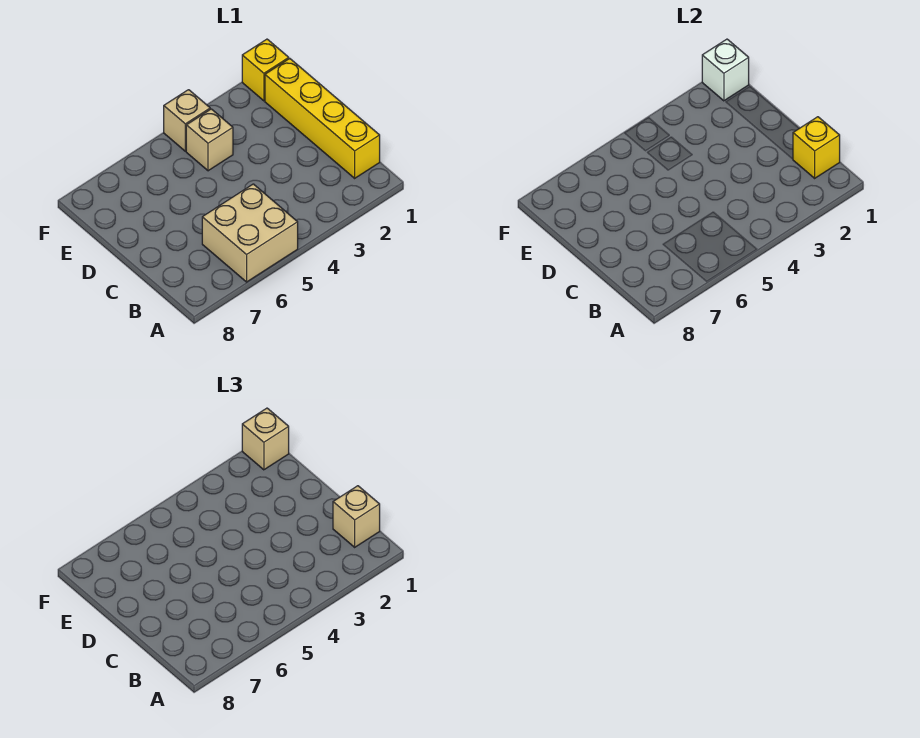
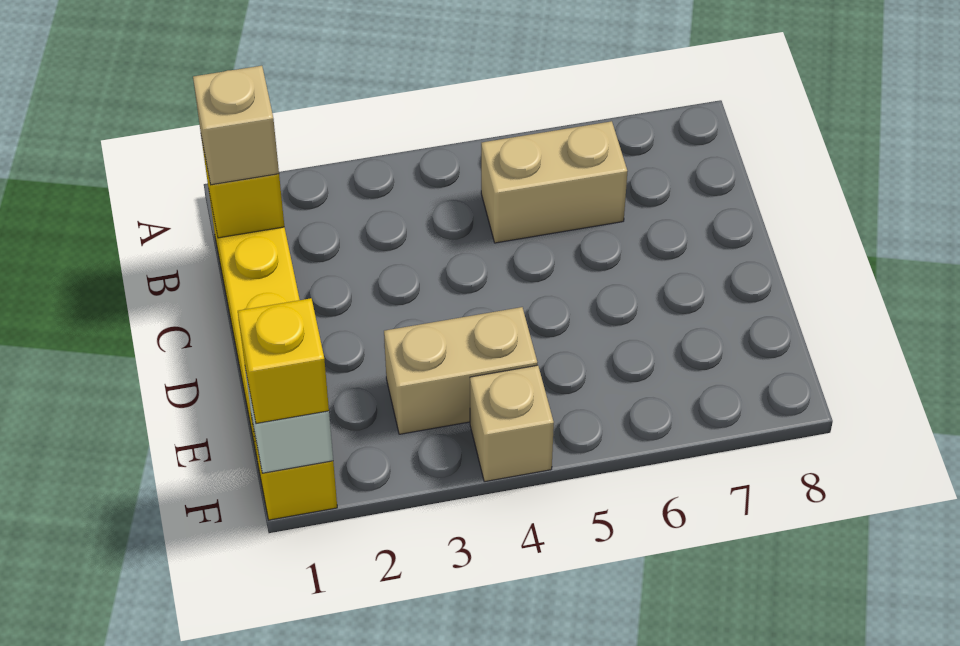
tan brick A5:B6 level 1 -> tan brick B5:B6 level 1
tan brick E4 level 1 -> tan brick E3:E4 level 1
tan brick F1 level 3 -> yellow brick F1 level 3

